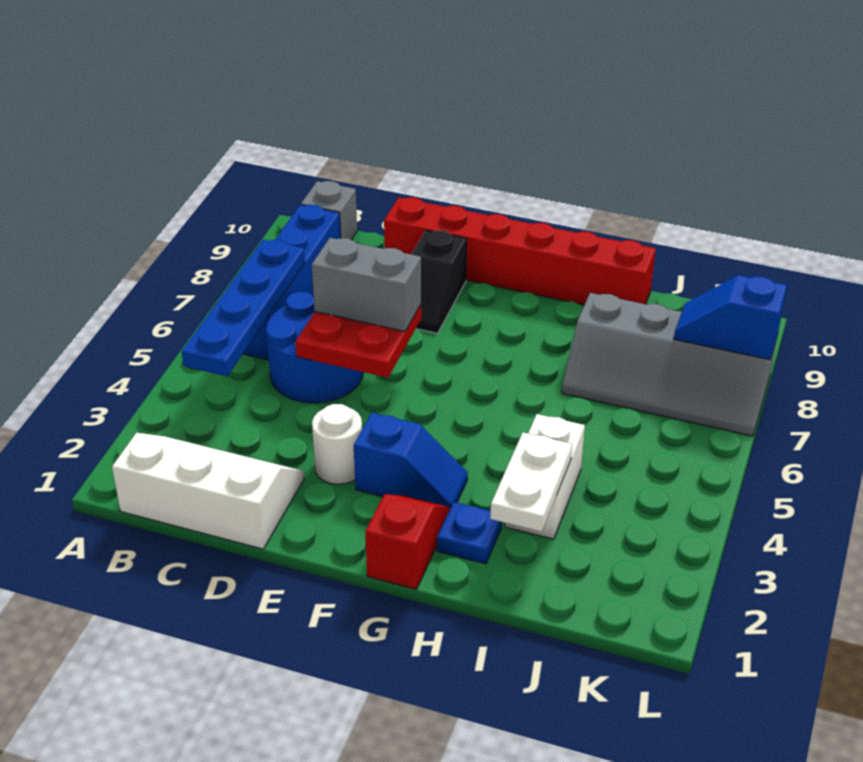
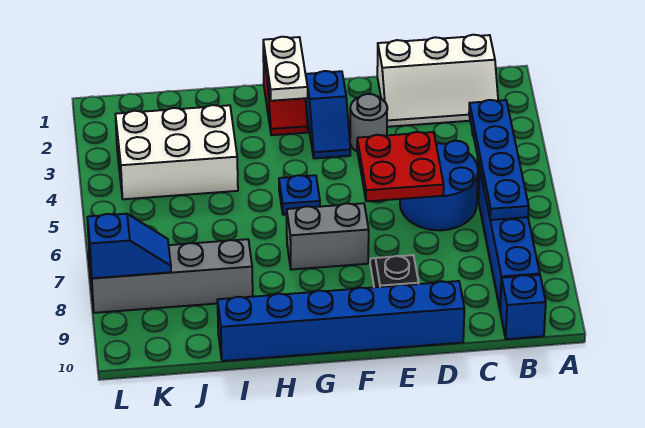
grey brick B10 level 1 -> blue brick B10 level 1
grey brick D6:E6 level 3 -> grey brick F7:G7 level 1
red brick D10:I10 level 1 -> blue brick D10:I10 level 1
white round brick E3 level 1 -> grey round brick E3 level 1
blue slope F3:G3 level 1 top F -> blue slope F2:F3 level 1 top 2
blue plate H2 level 1 -> blue plate G5 level 1
white plate I2:I3 level 2 -> white plate G1:G2 level 2
white brick I3:I4 level 1 -> white brick I3:K4 level 1

